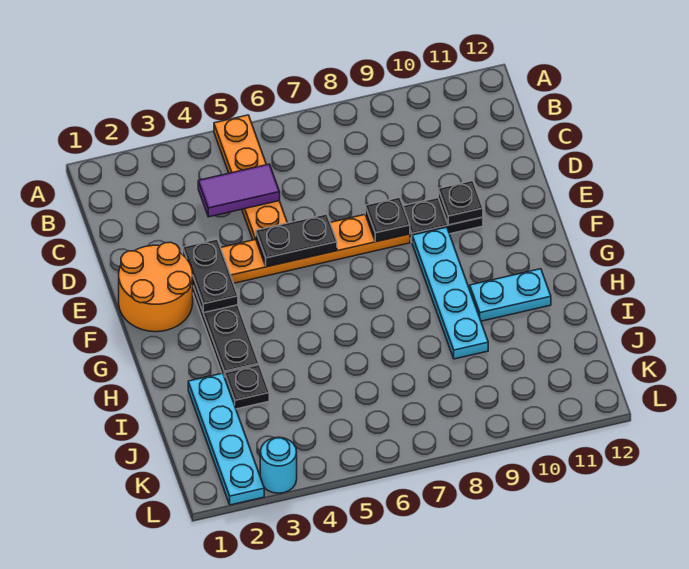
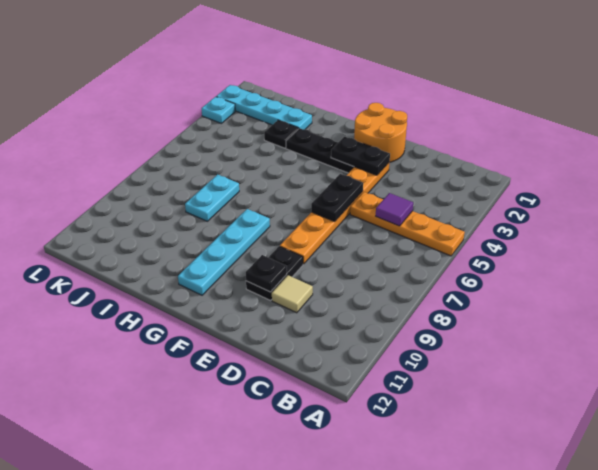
purple tile C4:C5 level 2 -> purple tile C5 level 2
none -> tan tile D10 level 1
black plate E8 level 2 -> none
cyan plate F9:I9 level 1 -> cyan plate G8:G11 level 1
cyan plate H10:H11 level 1 -> cyan plate I7:I8 level 1
cyan round brick L3 level 1 -> cyan plate L3 level 1

